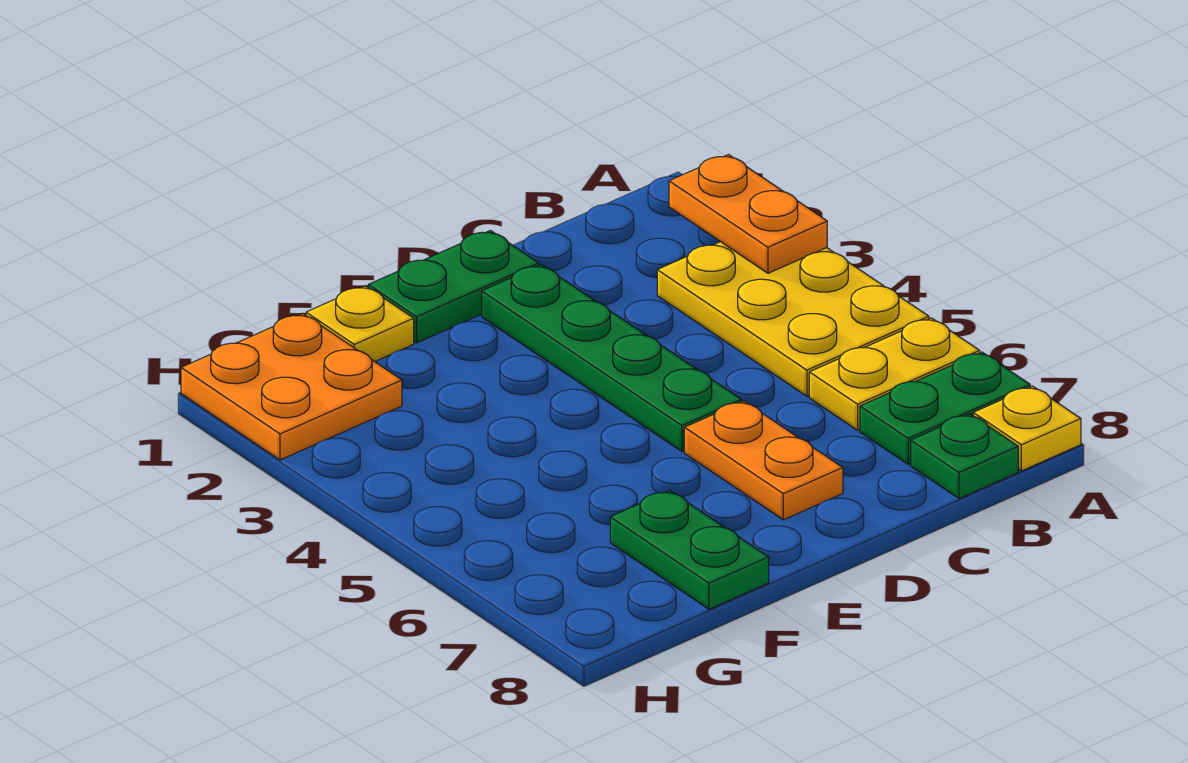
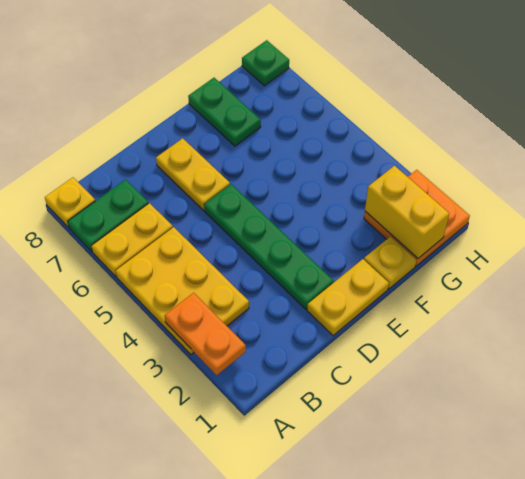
green plate B8 level 1 -> green plate H8 level 1
green plate D1:E1 level 1 -> yellow plate D1:E1 level 1
orange plate D6:D7 level 1 -> yellow plate D6:D7 level 1
none -> yellow brick G1:G2 level 2

